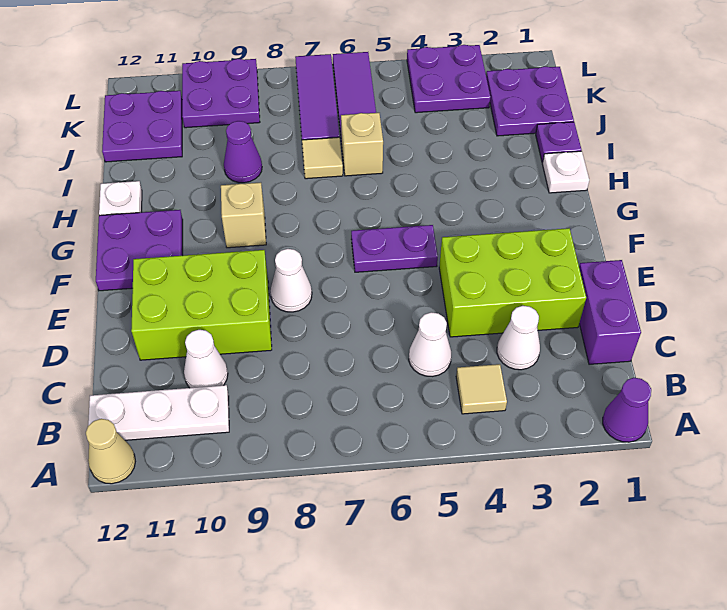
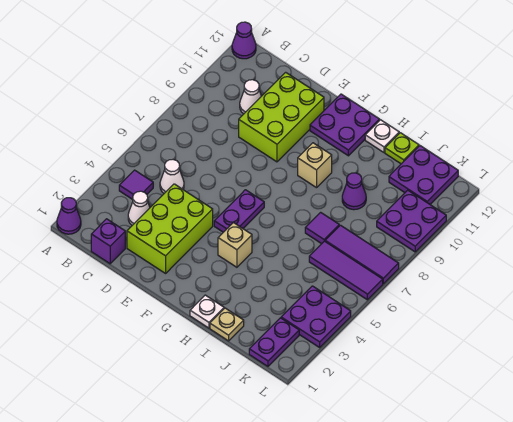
tan cone A12 level 1 -> purple cone A12 level 1
tan tile B4 level 1 -> purple tile B4 level 1
white plate B10:B12 level 1 -> none
purple brick C1:D1 level 1 -> purple brick C1 level 1
white cone E8 level 1 -> none
purple plate I1 level 1 -> tan plate I1 level 1
tan brick I6 level 1 -> tan brick G4 level 1
tan tile I7 level 1 -> purple tile I7 level 1
none -> lime plate I12 level 1
purple plate J1:K2 level 1 -> purple plate K1:K2 level 1

